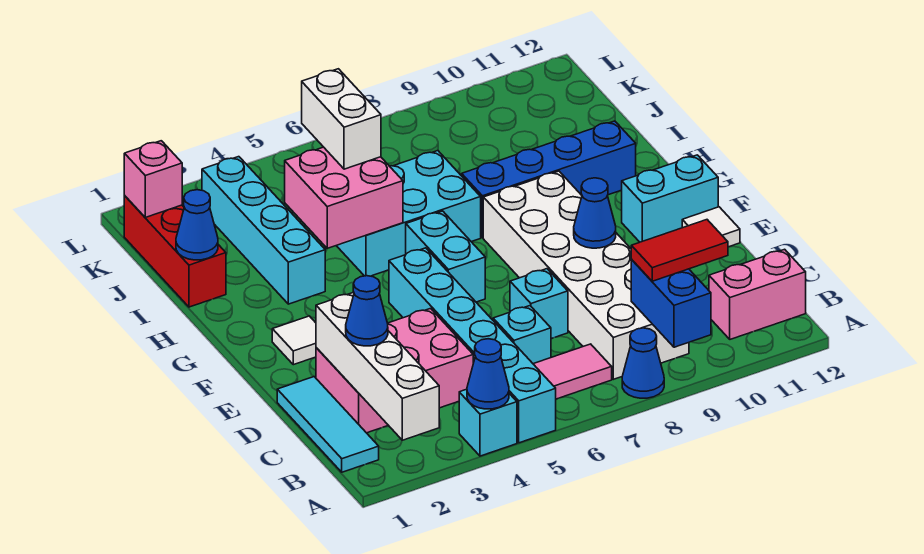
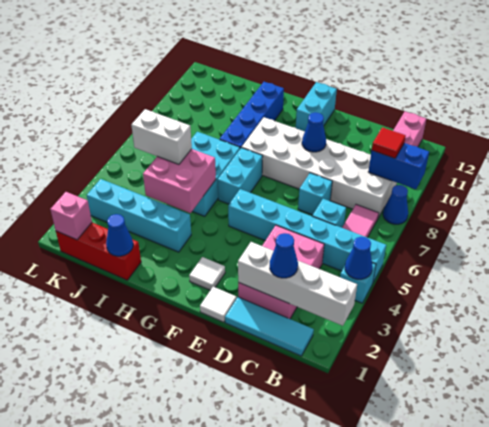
red tile B9:B10 level 3 -> red tile B9 level 3
white tile E12 level 1 -> white tile E1 level 1
cyan brick F6:G6 level 1 -> cyan brick G6:G7 level 1

